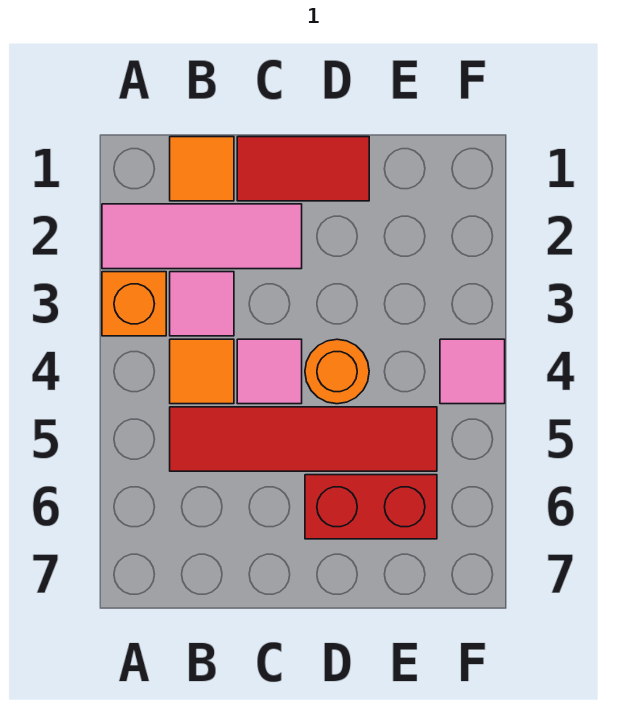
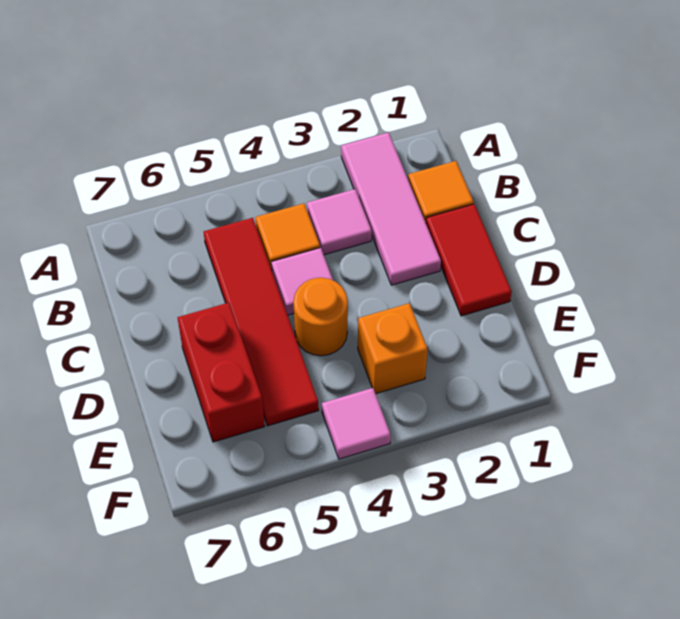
orange brick A3 level 1 -> orange brick E3 level 1

